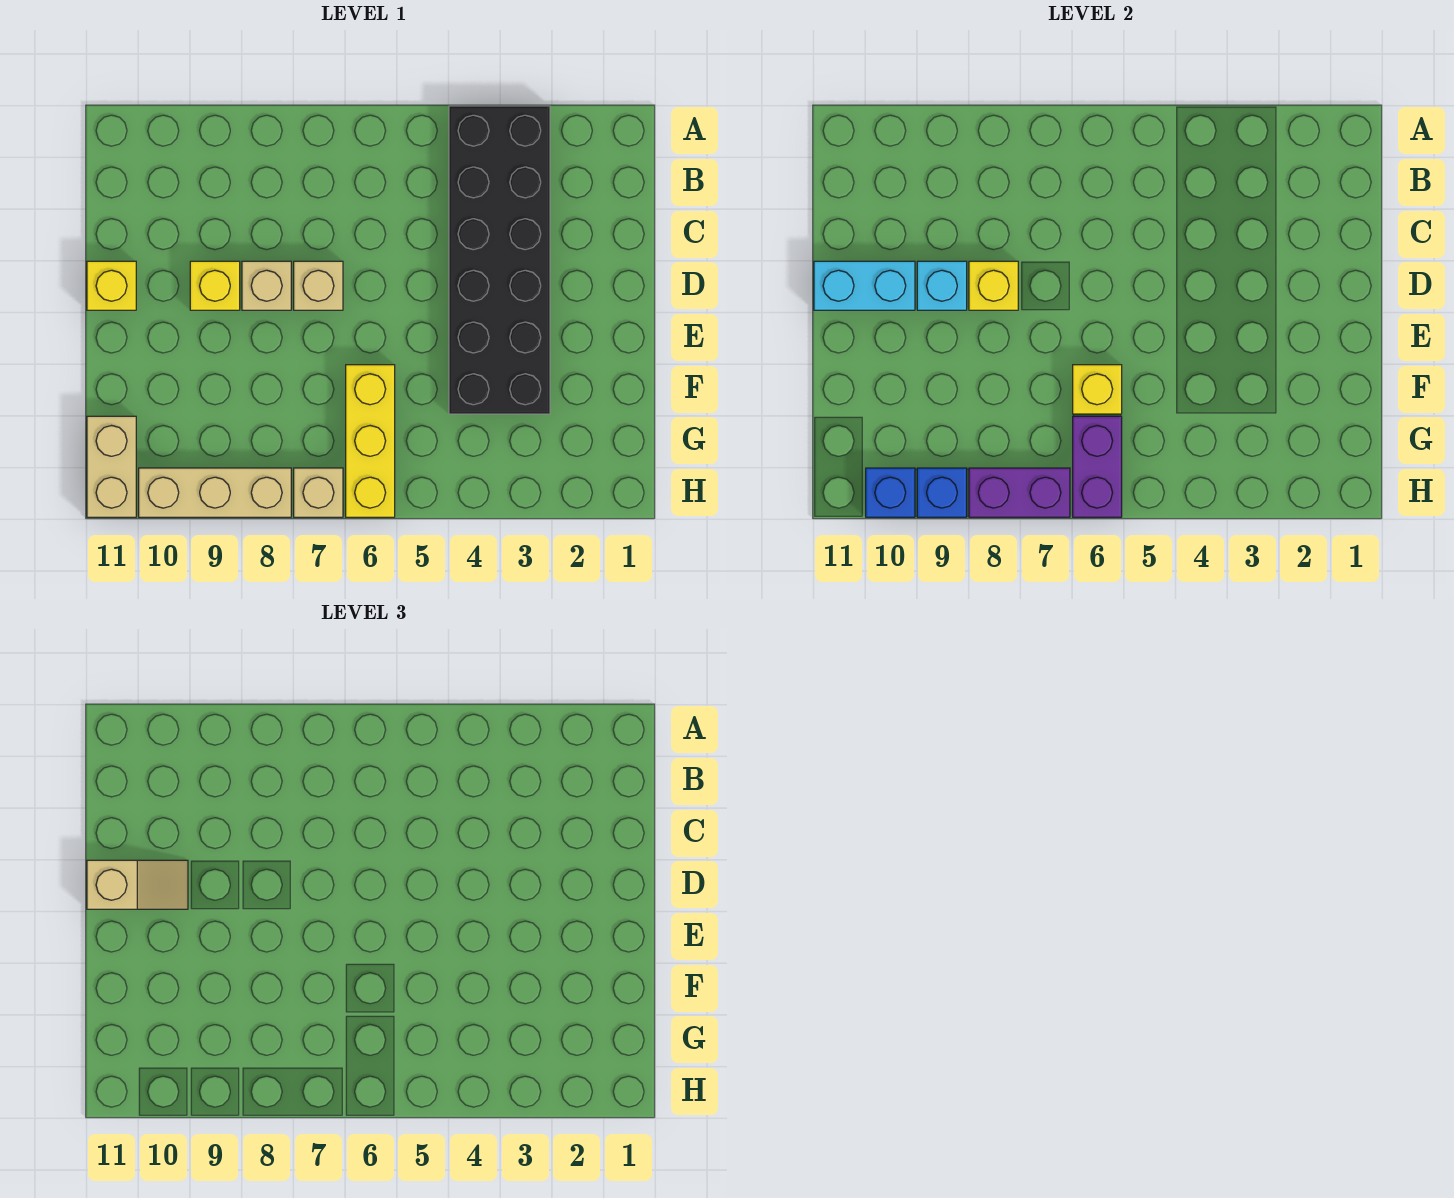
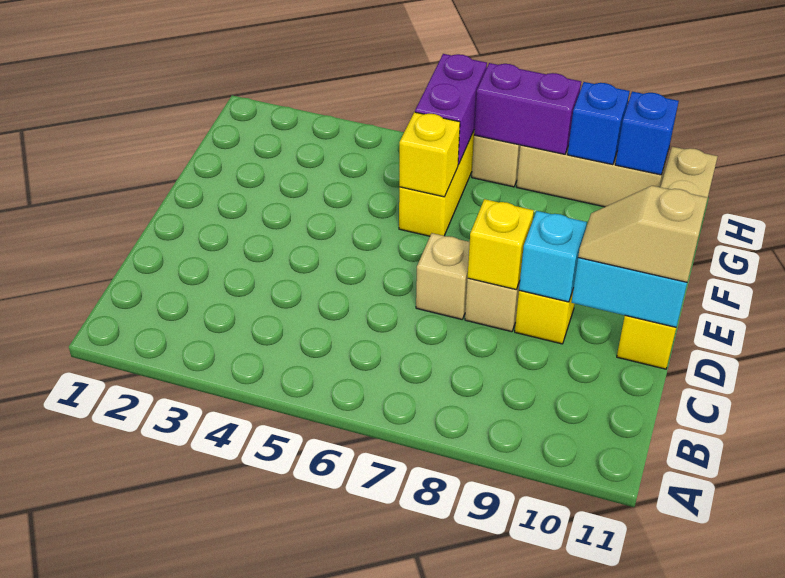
black brick A3:F4 level 1 -> none

